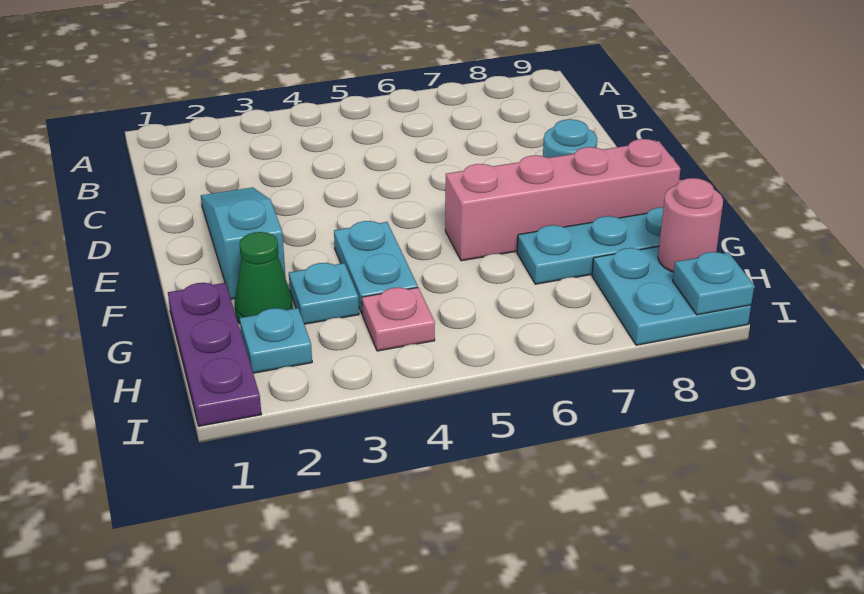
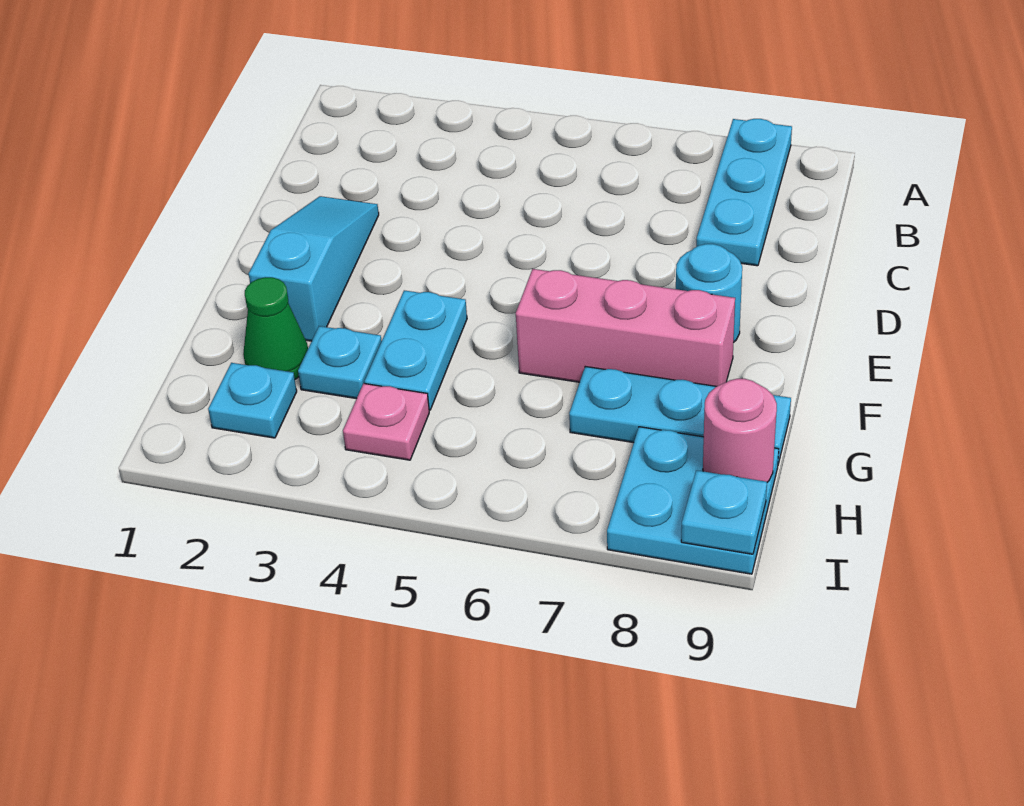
none -> cyan plate A8:C8 level 1
pink brick F6:F9 level 1 -> pink brick F6:F8 level 1
purple plate G1:I1 level 1 -> none

